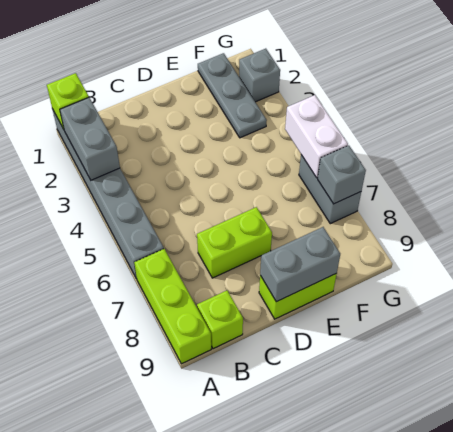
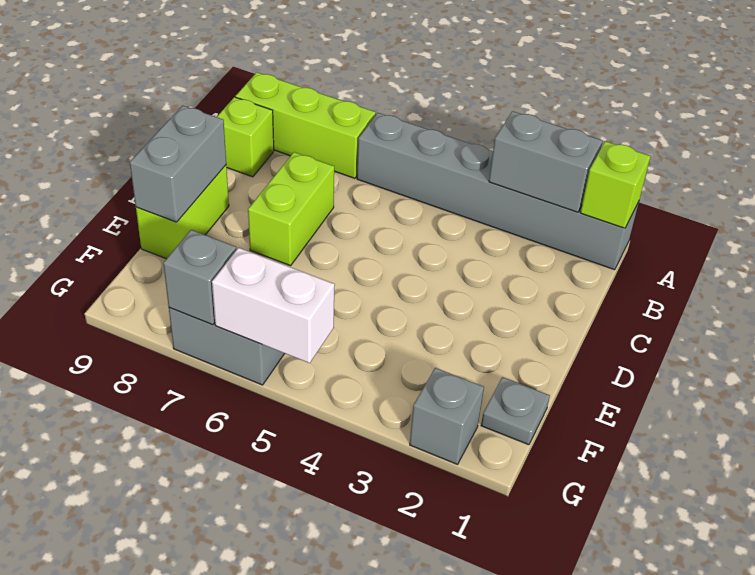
grey plate F1:F3 level 1 -> grey plate F1 level 1

